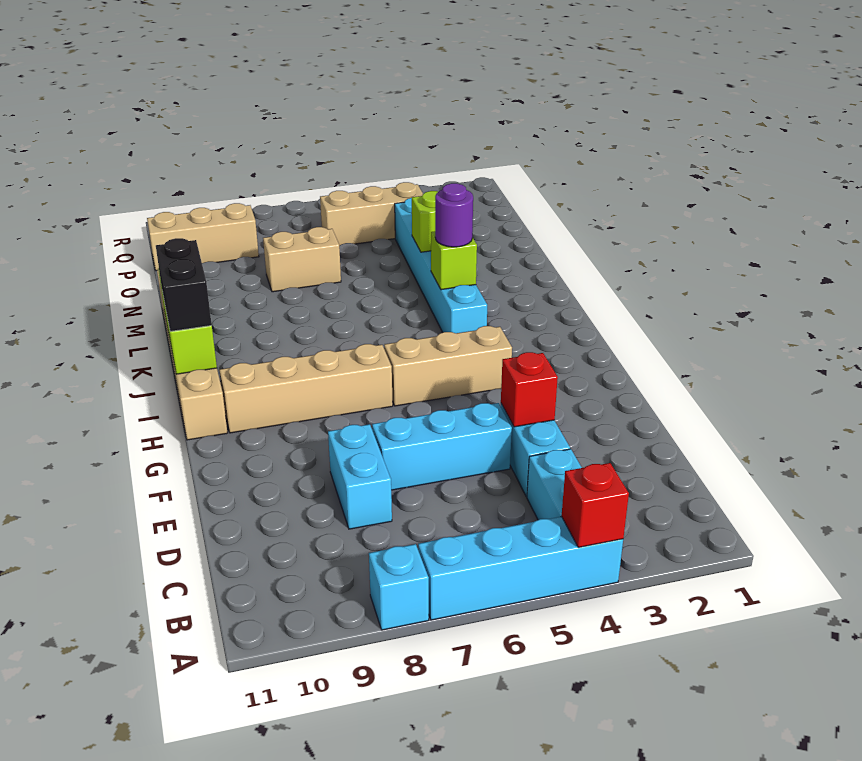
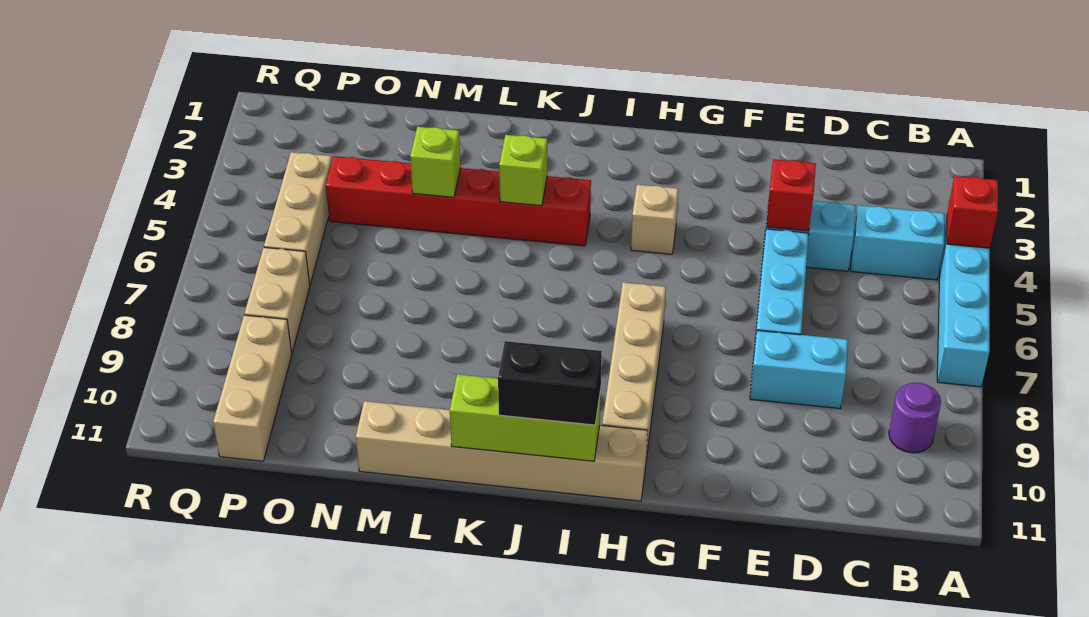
cyan brick A8 level 1 -> none
tan brick H4:H6 level 1 -> tan brick H4 level 1
cyan brick J4:O4 level 1 -> red brick J4:O4 level 1
purple round brick K4 level 3 -> purple round brick B9 level 1
tan brick N7:N8 level 1 -> tan brick P7:P8 level 1

